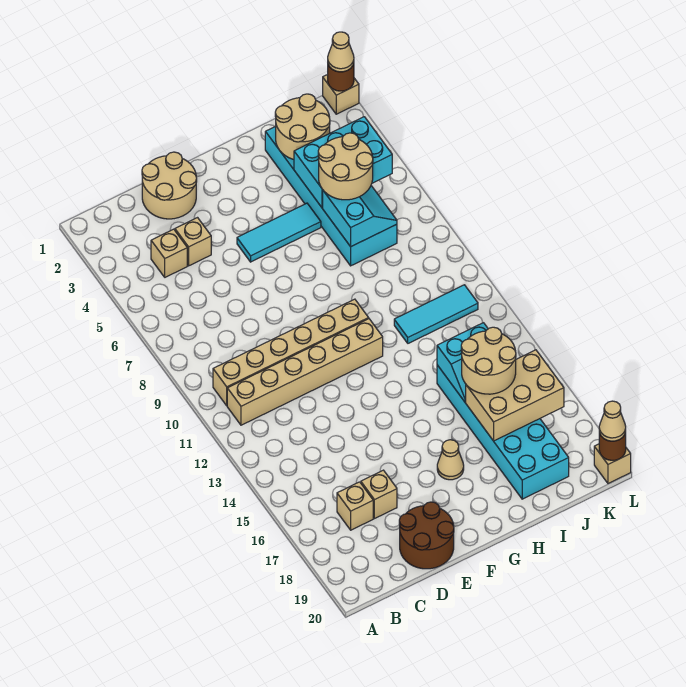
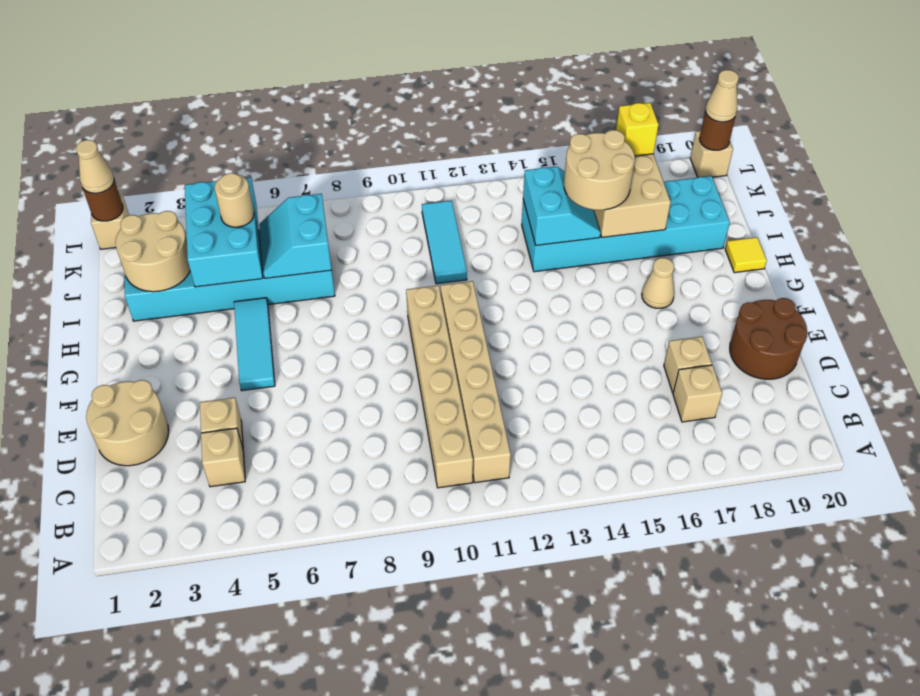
none -> yellow tile H20 level 1
tan round brick I5:J6 level 3 -> tan round brick J5 level 3
cyan slope I6:J7 level 2 top I -> cyan slope I6:J7 level 2 top 7
none -> yellow brick K17 level 3

